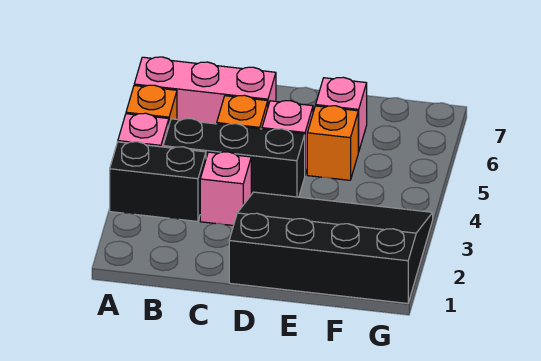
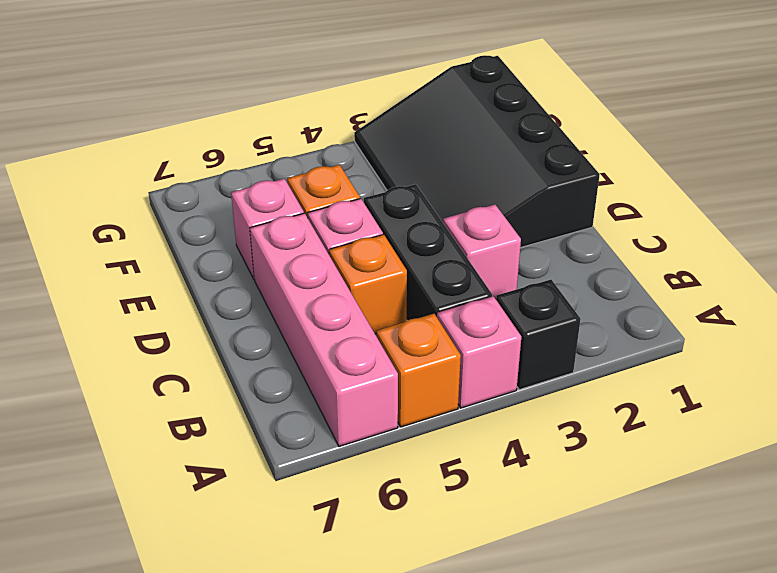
black brick A3:B3 level 1 -> black brick A3 level 1
pink brick A6:C6 level 1 -> pink brick A6:D6 level 1

